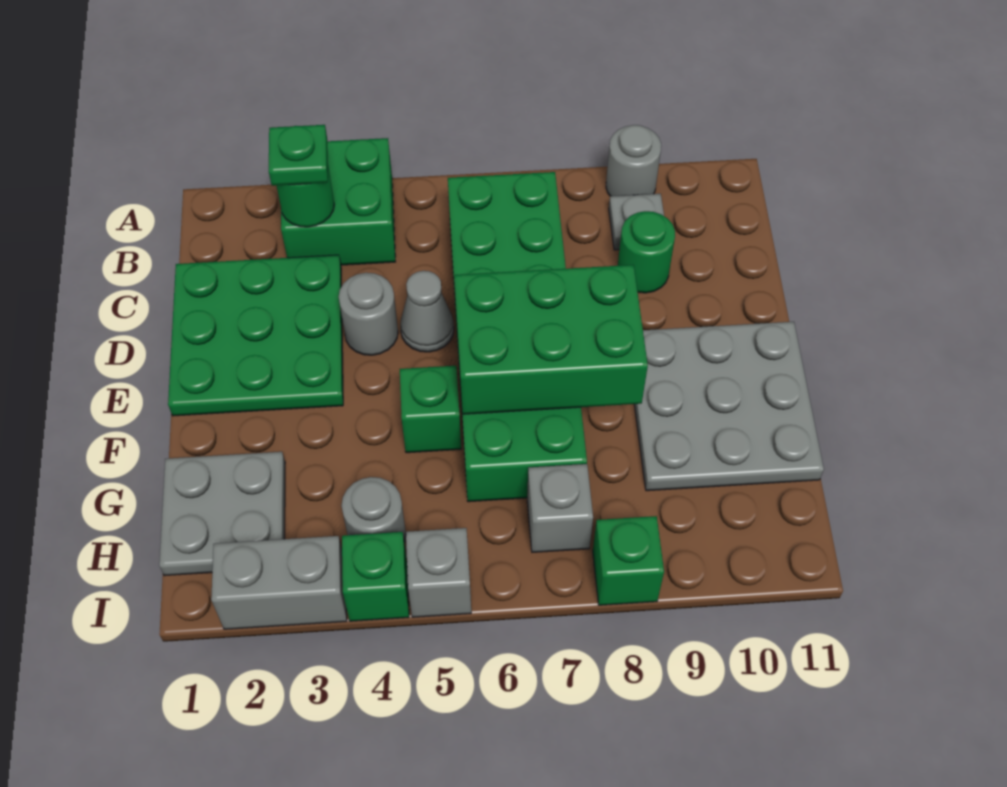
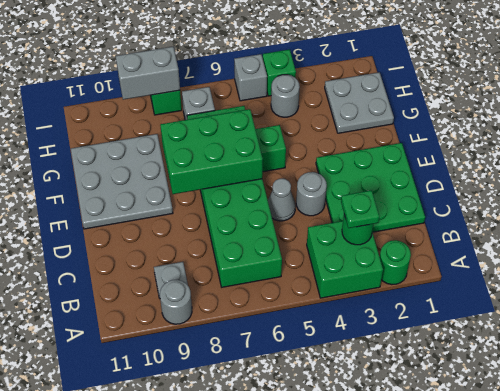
green round brick C9 level 1 -> green round brick A2 level 1
grey brick I2:I3 level 1 -> grey brick I8:I9 level 2

